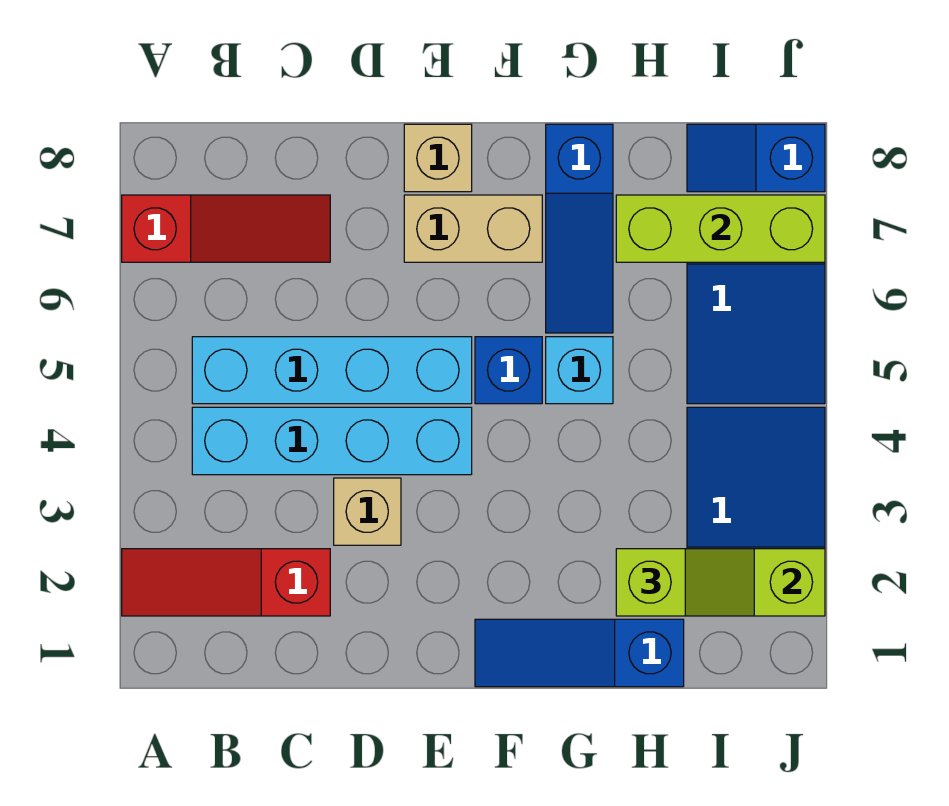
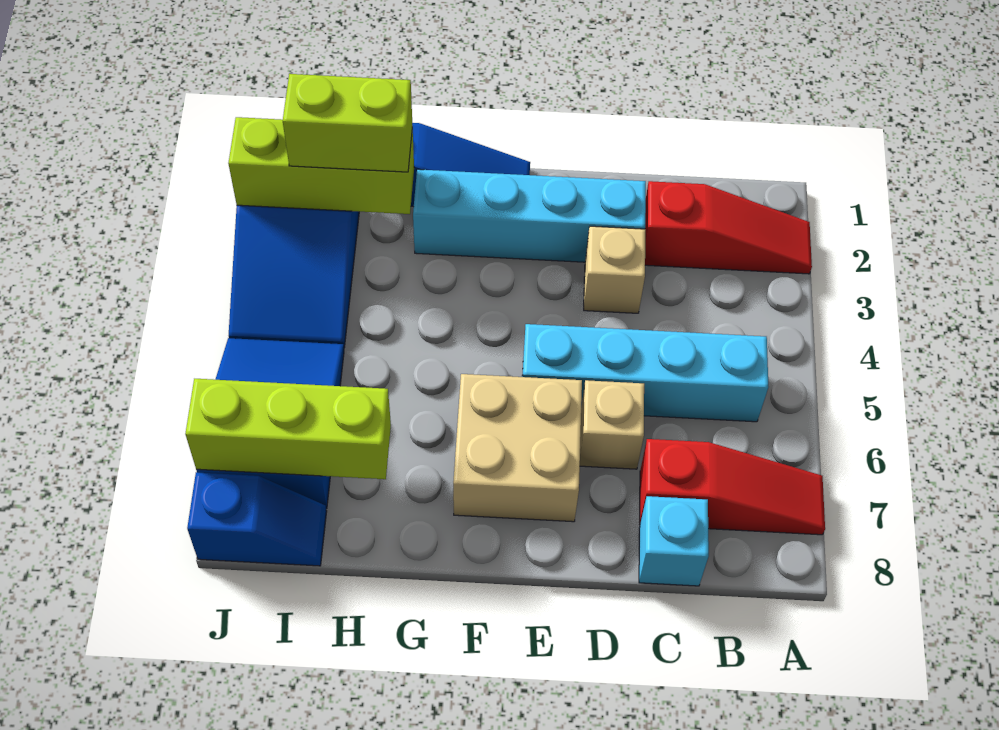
red slope A7:C7 level 1 top A -> red slope A7:C7 level 1 top C
cyan brick B4:E4 level 1 -> cyan brick D2:G2 level 1
tan brick E7:F7 level 1 -> tan brick E6:F7 level 1
tan brick E8 level 1 -> tan brick D6 level 1
blue brick F5 level 1 -> none
cyan brick G5 level 1 -> cyan brick C8 level 1
blue slope G6:G8 level 1 top 8 -> none
lime slope H2:I2 level 3 top H -> lime brick H2:I2 level 3

